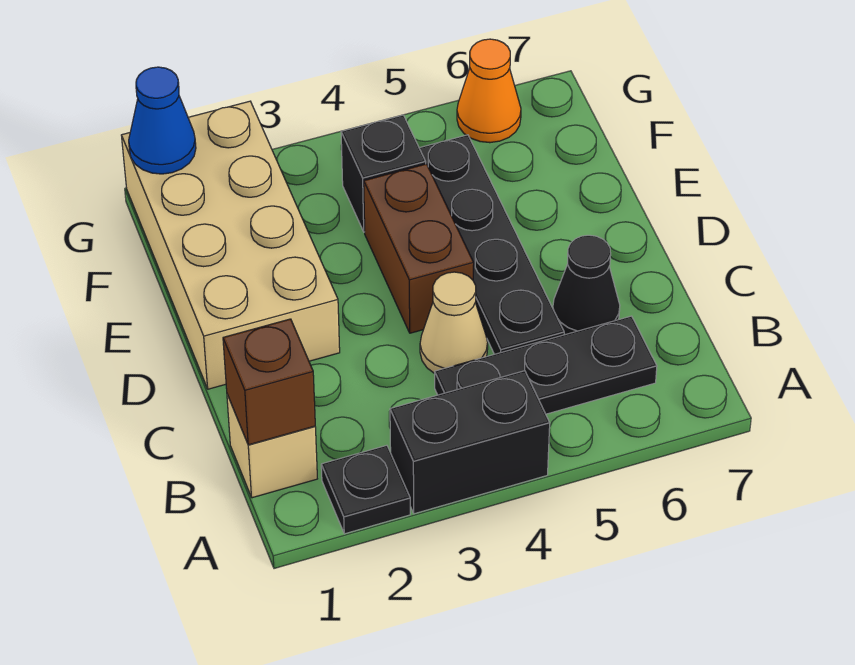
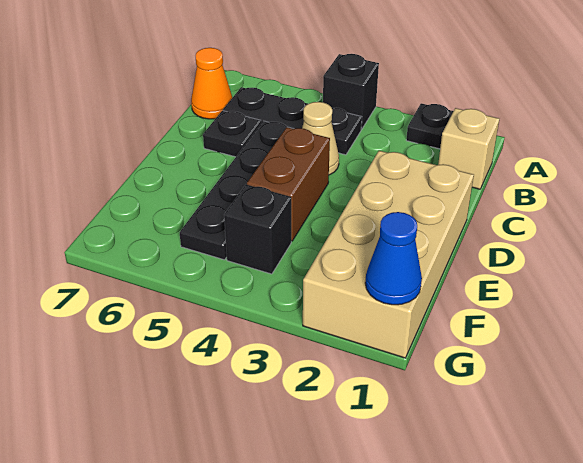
black brick A3:A4 level 1 -> black brick A4 level 1
brown brick B1 level 2 -> none
black cone C6 level 1 -> black plate C6 level 1
orange cone G6 level 1 -> orange cone B7 level 1

